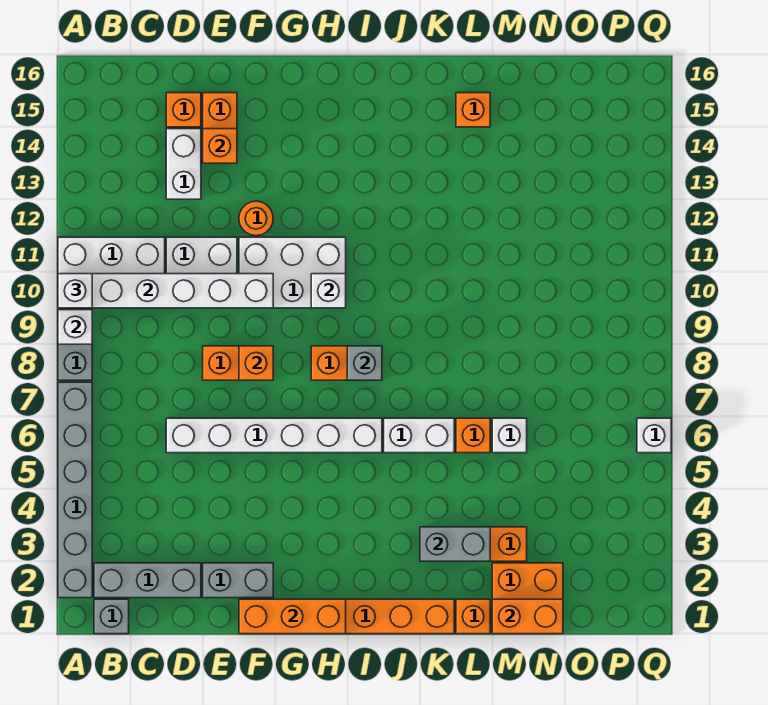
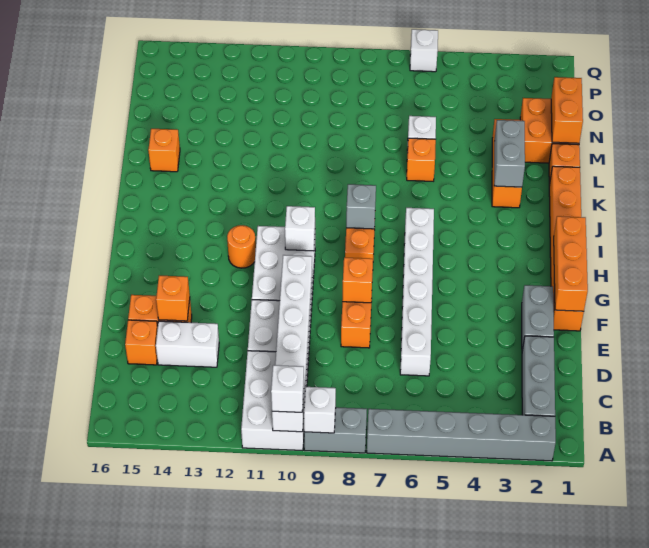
grey brick B1 level 1 -> none
orange round brick F12 level 1 -> orange round brick H12 level 1
white brick J6:K6 level 1 -> none

